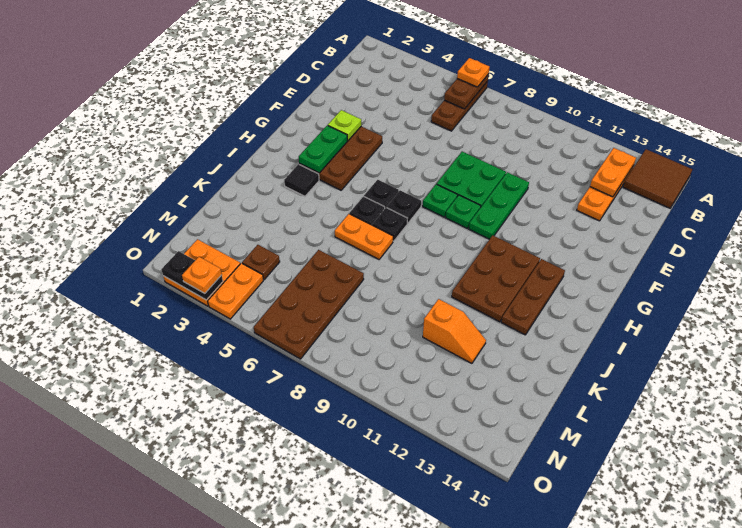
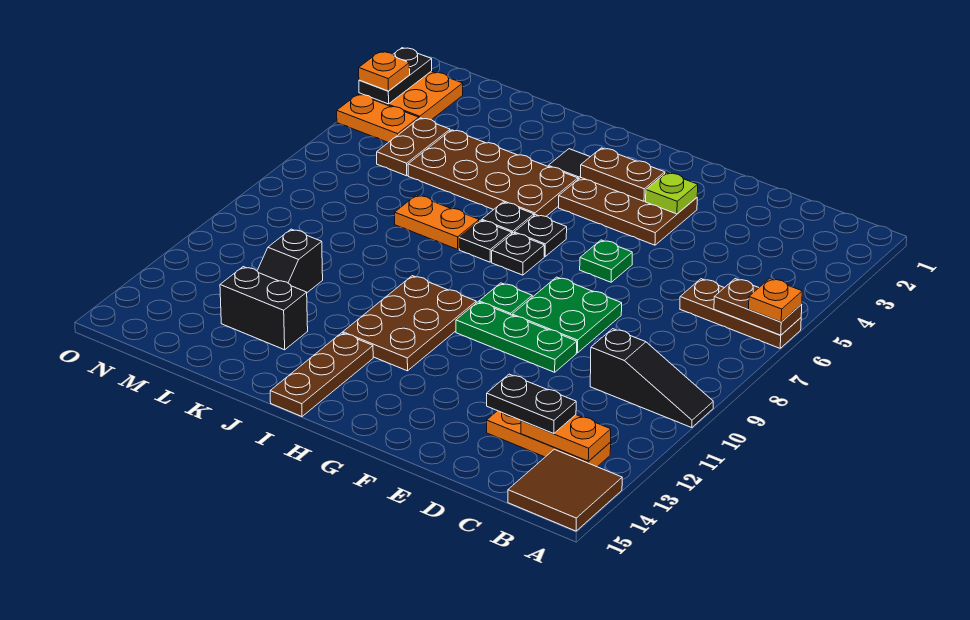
none -> black slope A10:C10 level 1 top C
none -> black plate C13:D13 level 3
green plate G3:H3 level 2 -> brown plate G3:H3 level 2
green plate G8 level 1 -> green plate F6 level 1
brown plate H11:J12 level 1 -> brown plate H10:I12 level 1
brown plate H13:J13 level 1 -> brown plate I13:I15 level 1
orange plate J6:J7 level 1 -> orange plate J7:K7 level 1
none -> black brick K13:L13 level 1
brown plate L6:O7 level 1 -> brown plate I4:L5 level 1
orange slope L11:L12 level 1 top 11 -> black slope L11:L12 level 1 top 11
brown plate M4 level 1 -> brown plate M4:M5 level 1

